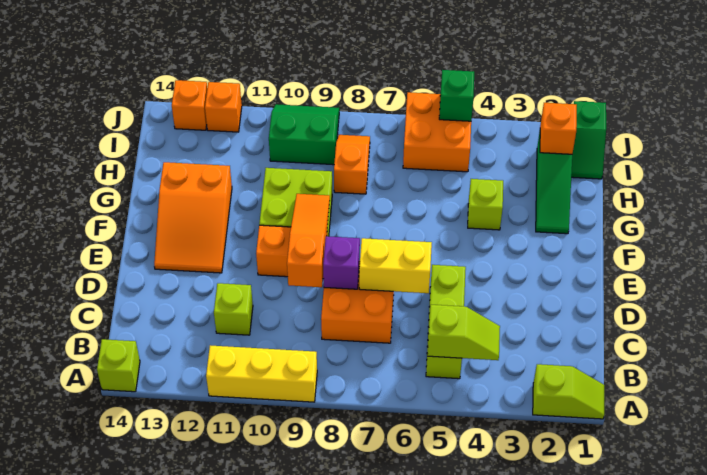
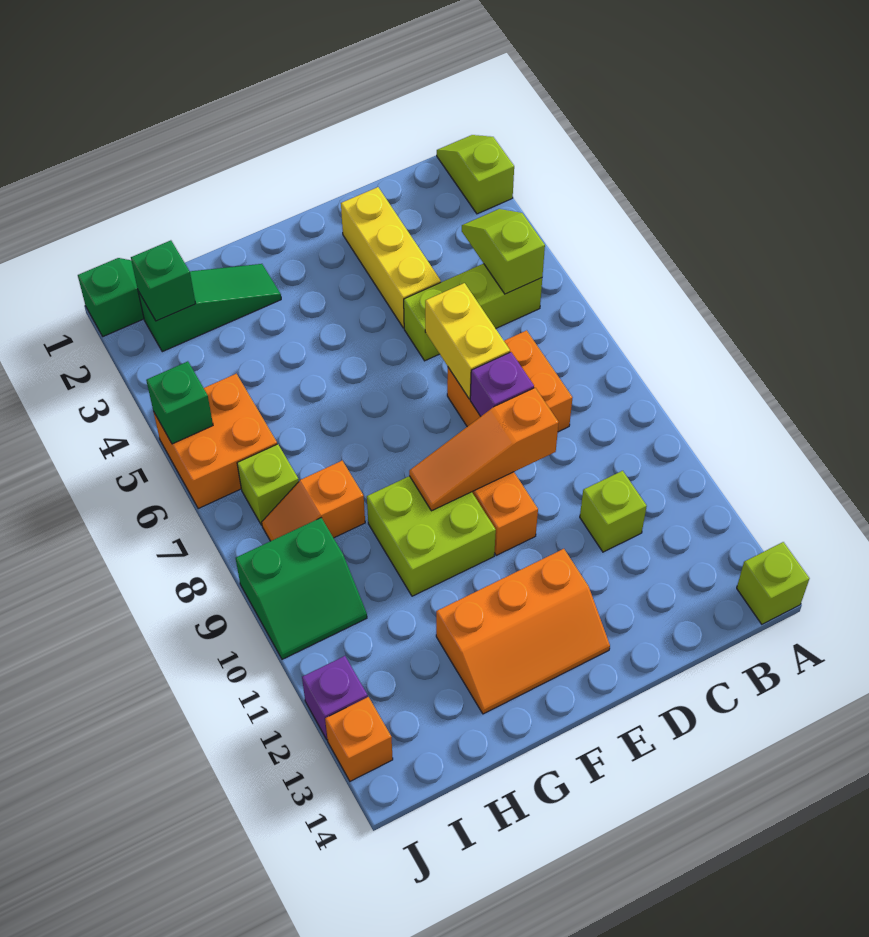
yellow brick A9:A11 level 1 -> yellow brick D2:D4 level 1
orange slope E12:G13 level 1 top G -> orange slope E12:G13 level 1 top 12
lime brick G4 level 1 -> lime brick I7 level 1
orange brick I2 level 2 -> green brick I2 level 2
green slope I9:J10 level 1 top I -> green slope I9:J10 level 1 top 9
orange brick J12 level 1 -> purple brick J12 level 1

